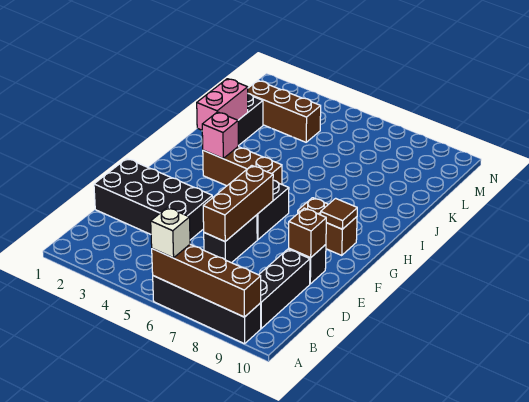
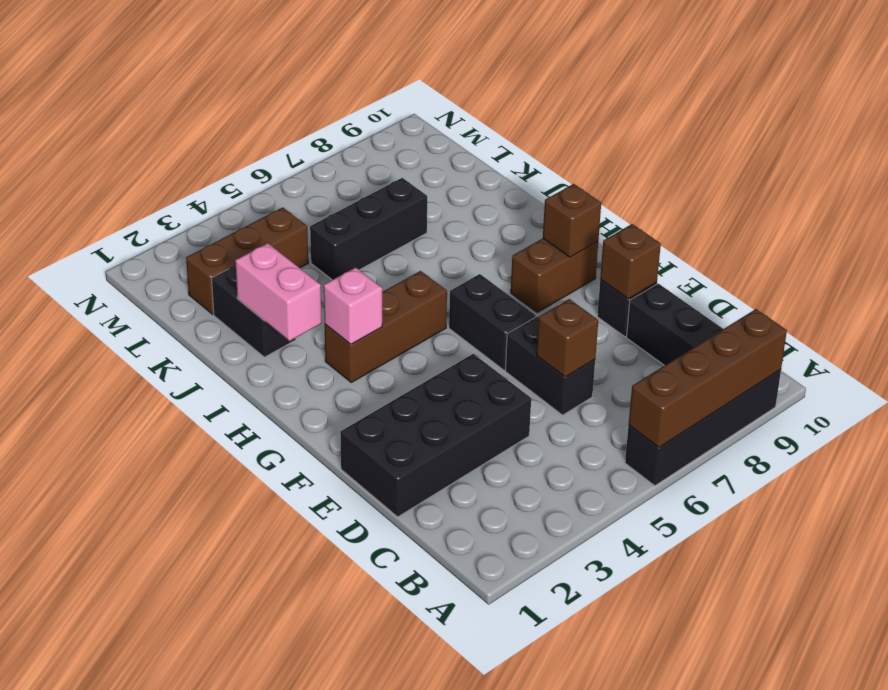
white brick A6 level 3 -> none
brown brick D6:F6 level 2 -> brown brick D6 level 2
brown tile G9 level 2 -> brown brick G9 level 2
none -> black brick K5:K7 level 1

